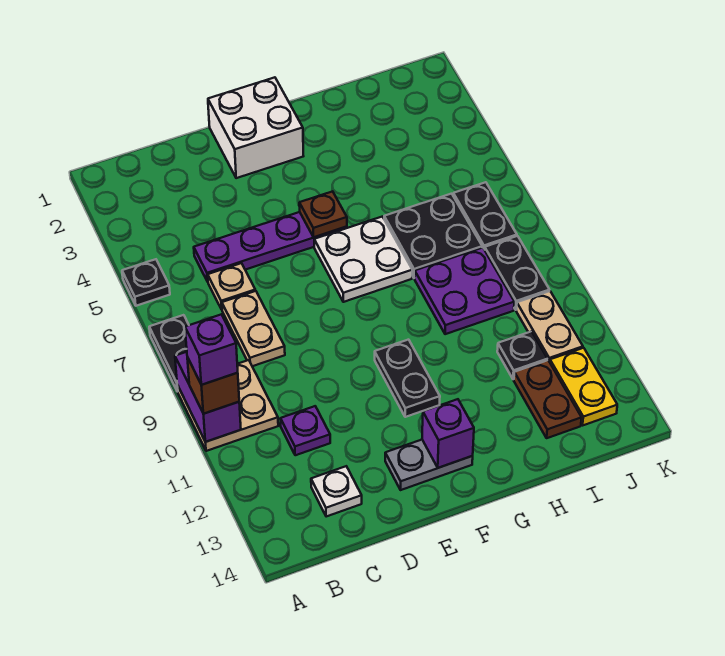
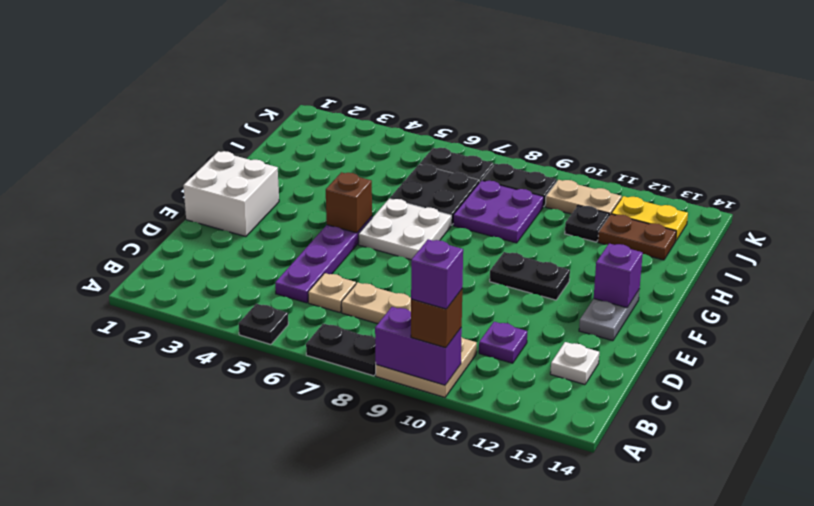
brown plate F5 level 2 -> brown brick F5 level 2

